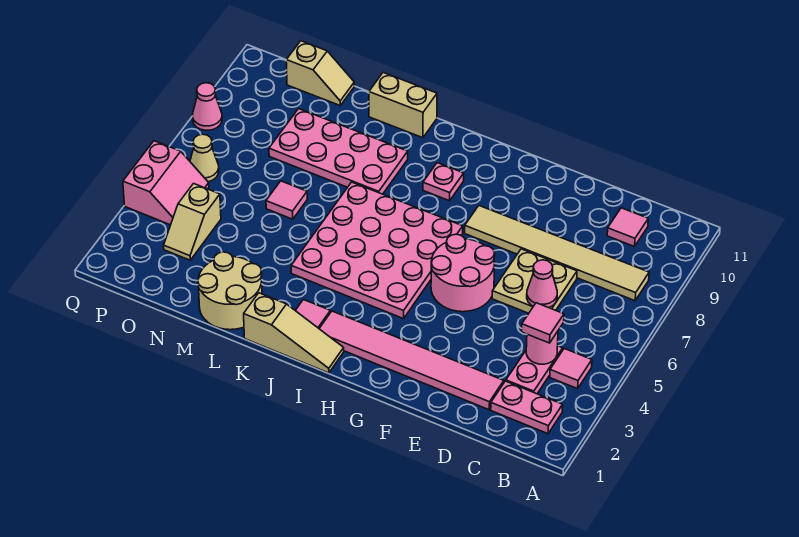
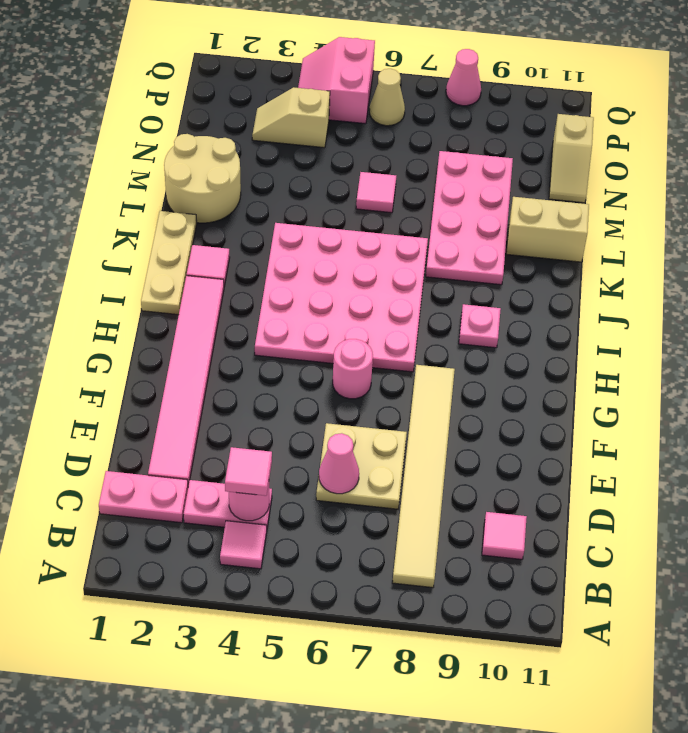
pink plate B2:C2 level 1 -> pink plate C1:C2 level 1
pink round brick F5:G6 level 1 -> pink round brick G6 level 1
tan slope I1:K1 level 1 top K -> tan plate I1:K1 level 1
tan brick K11:L11 level 1 -> tan brick L10:L11 level 1
pink slope P4:Q5 level 1 top Q -> pink slope P4:Q5 level 1 top 5

